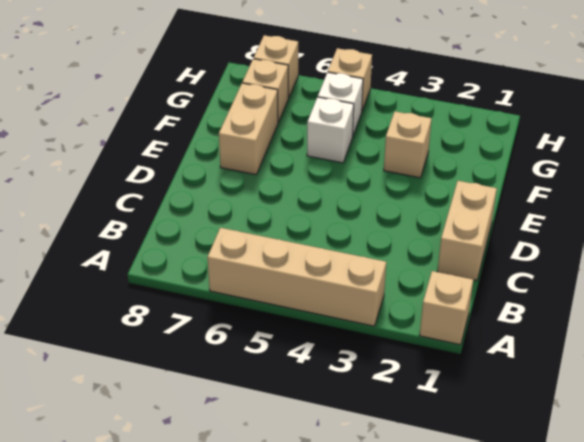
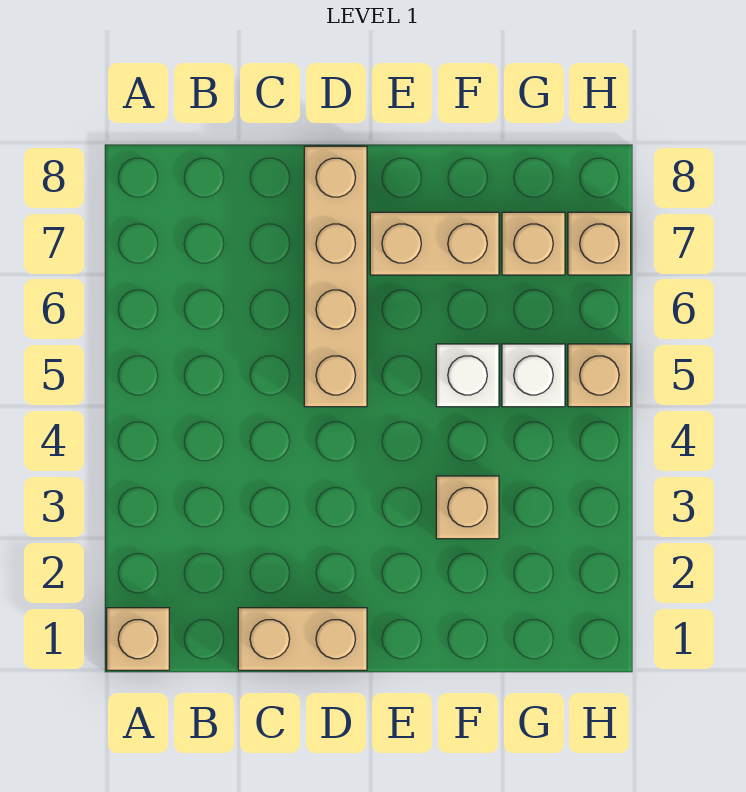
tan brick A3:A6 level 1 -> tan brick D5:D8 level 1

